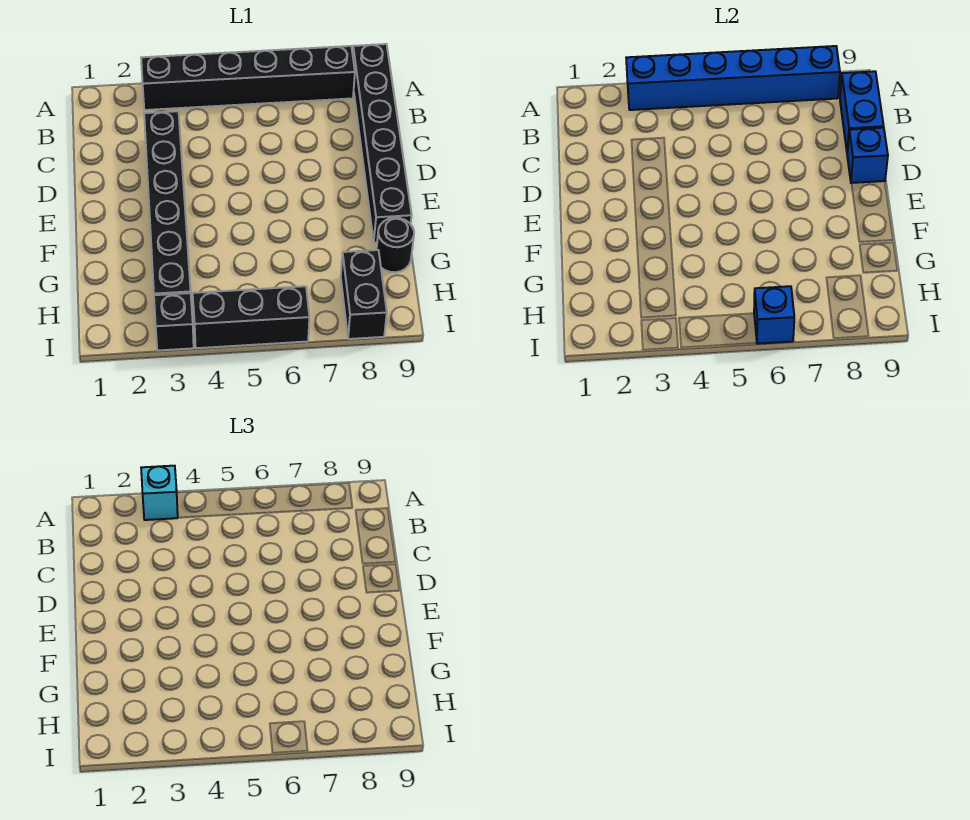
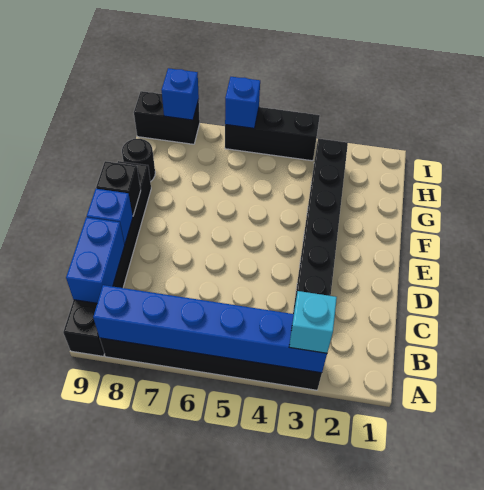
black brick H8:I8 level 1 -> black brick I8:I9 level 1
black brick I3 level 1 -> black brick E9 level 2
none -> blue brick I8 level 2

